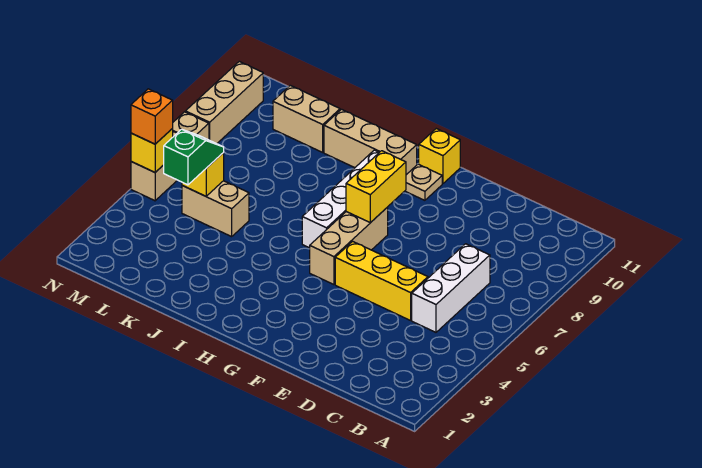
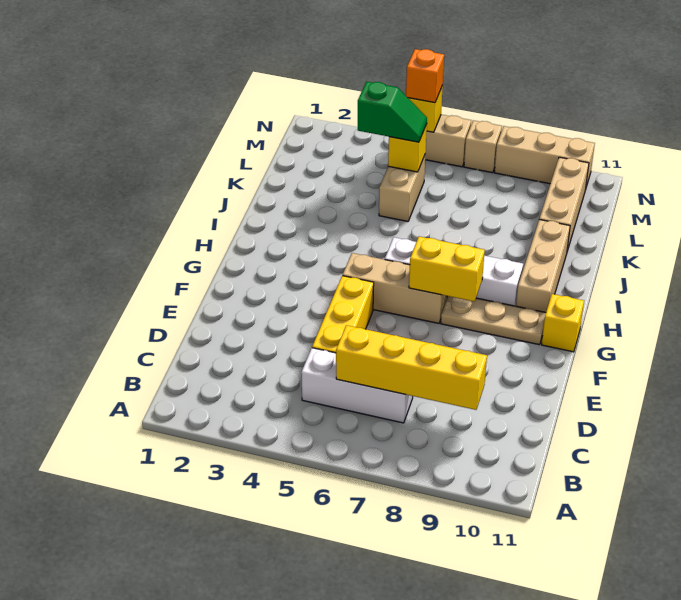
none -> yellow brick C6:C9 level 2
tan plate G10 level 1 -> tan plate G8:G10 level 1
tan brick K10:L10 level 1 -> tan brick K10:M10 level 1

